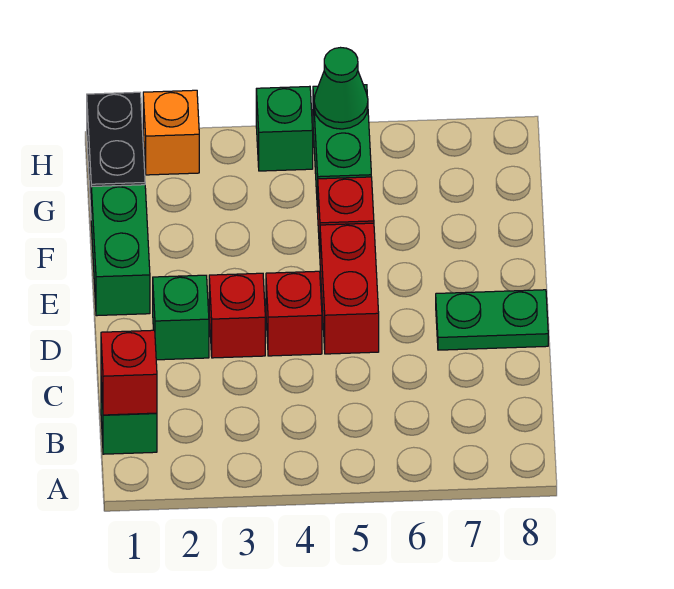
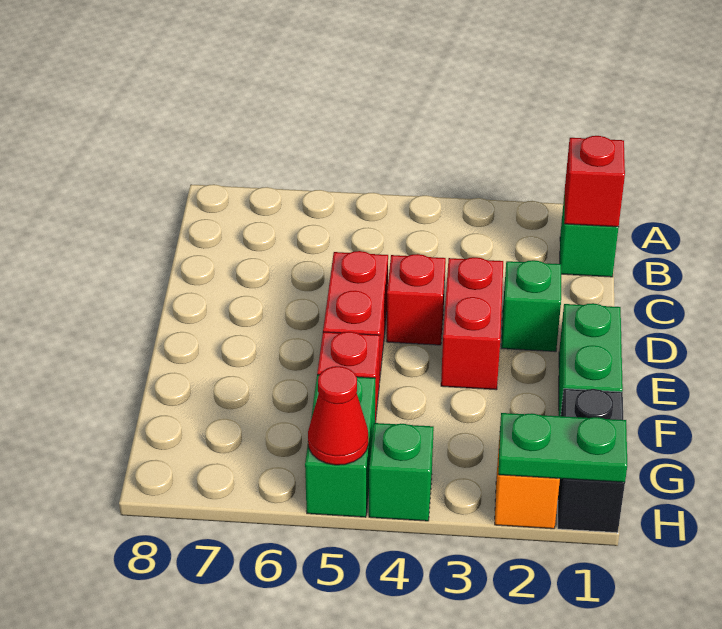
red brick D3 level 1 -> red brick D3:E3 level 1
green plate D7:D8 level 1 -> green plate H1:H2 level 2
green cone H5 level 2 -> red cone H5 level 2

